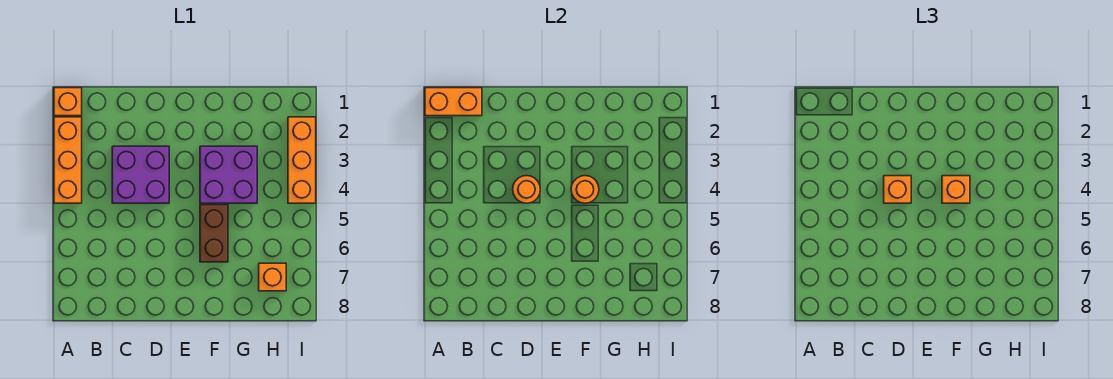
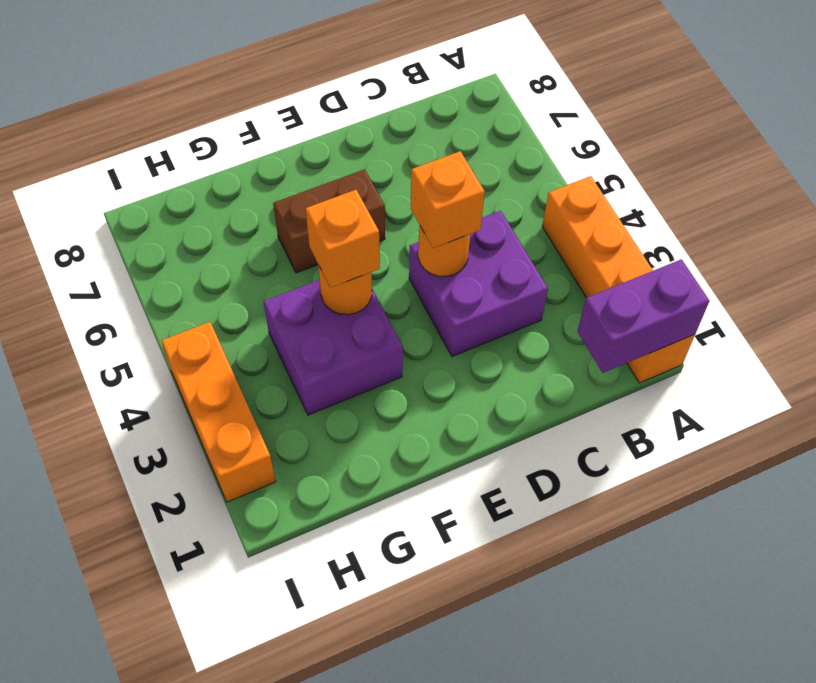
orange brick A1:B1 level 2 -> purple brick A1:B1 level 2
brown brick F5:F6 level 1 -> brown brick E6:F6 level 1
orange brick H7 level 1 -> none

